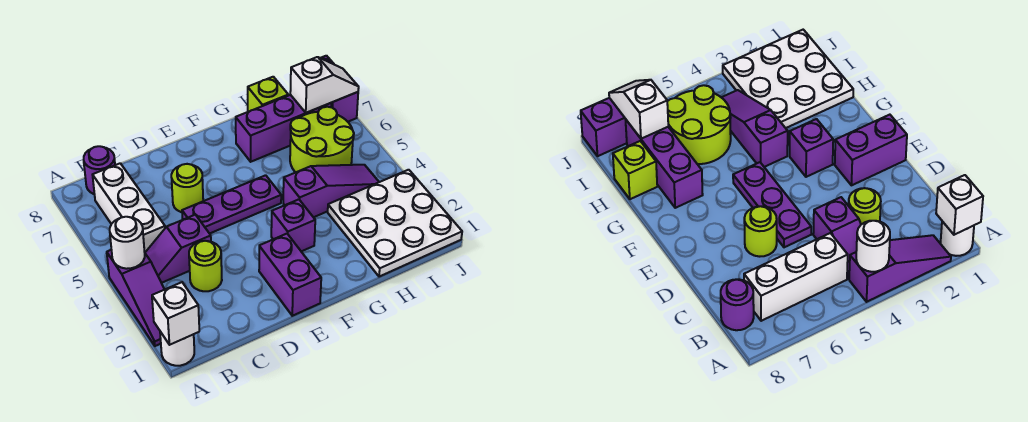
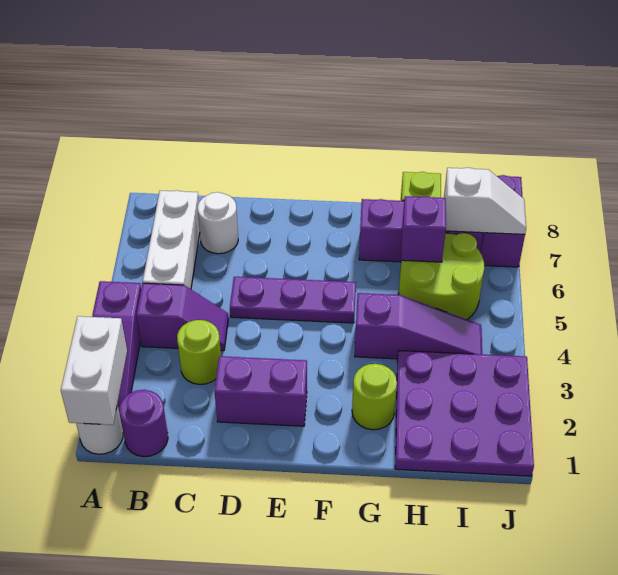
white brick A1 level 2 -> white brick A1:A2 level 2
white round brick A4 level 2 -> white round brick C7 level 1
purple slope B4:C4 level 1 top C -> purple slope B4:C4 level 1 top B
purple round brick B8 level 1 -> purple round brick B1 level 1
lime round brick D6 level 1 -> lime round brick G2 level 1
purple brick E1:E2 level 1 -> purple brick D2:E2 level 1
purple brick F3 level 1 -> purple brick H6 level 2
white plate H1:J3 level 1 -> purple plate H1:J3 level 1

